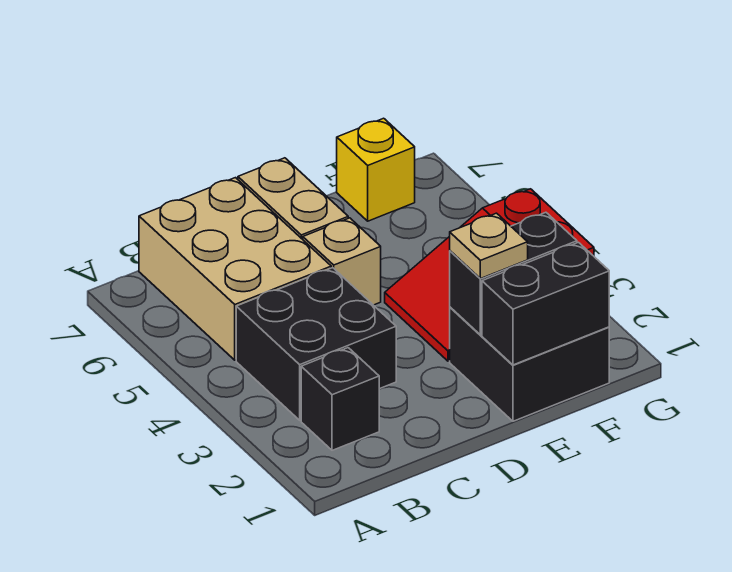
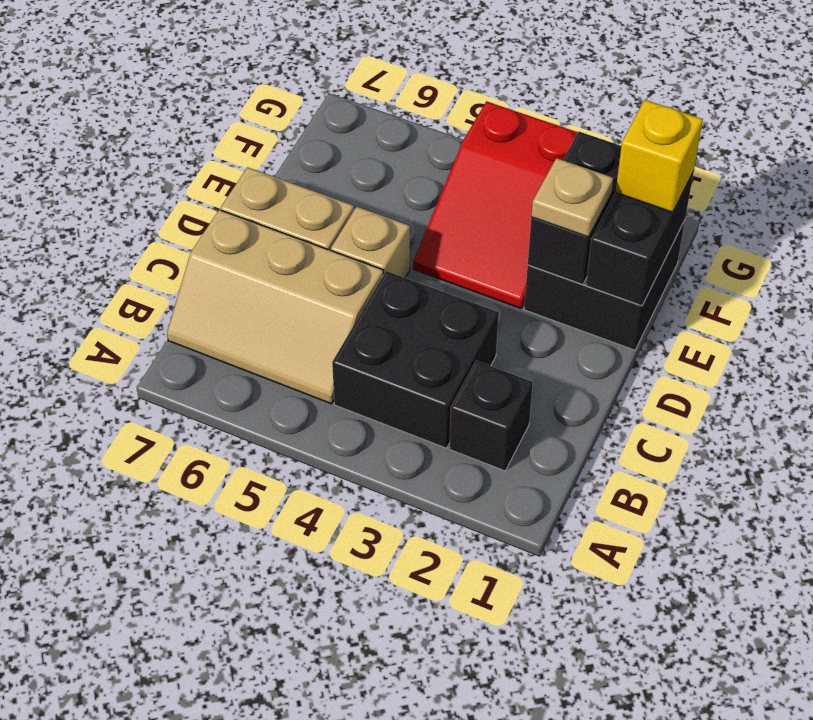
tan brick B5:C7 level 1 -> tan slope B5:C7 level 1 top C
yellow brick F7 level 1 -> yellow brick F1 level 3

